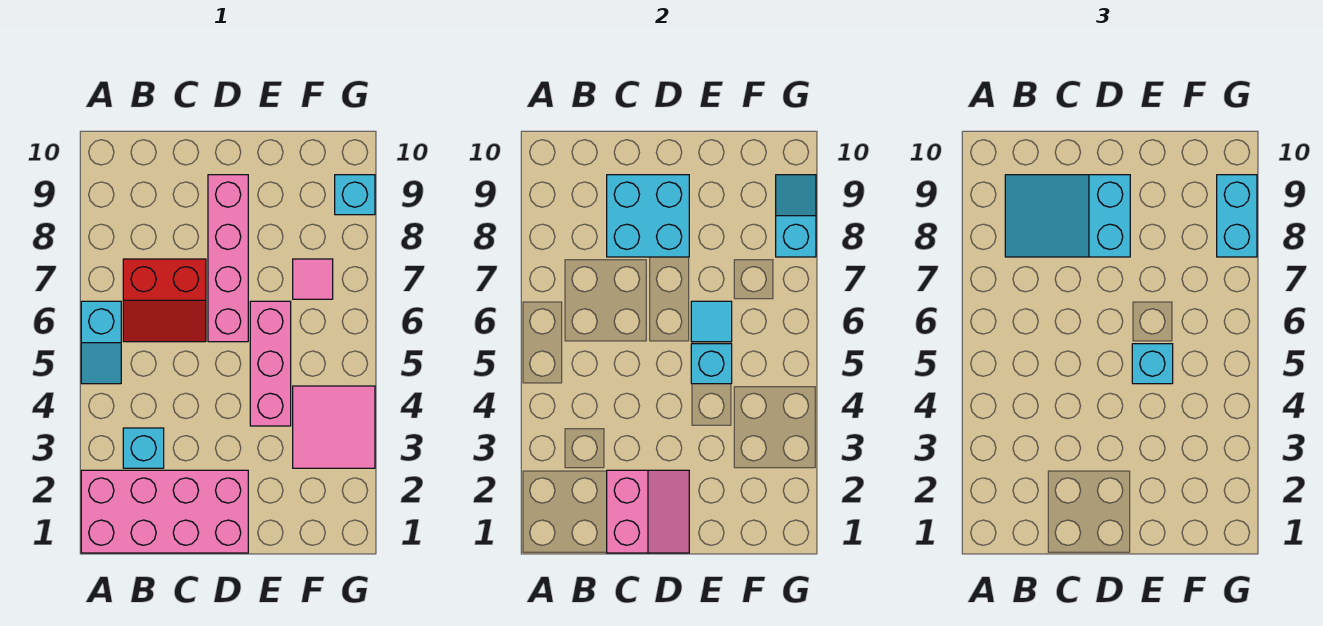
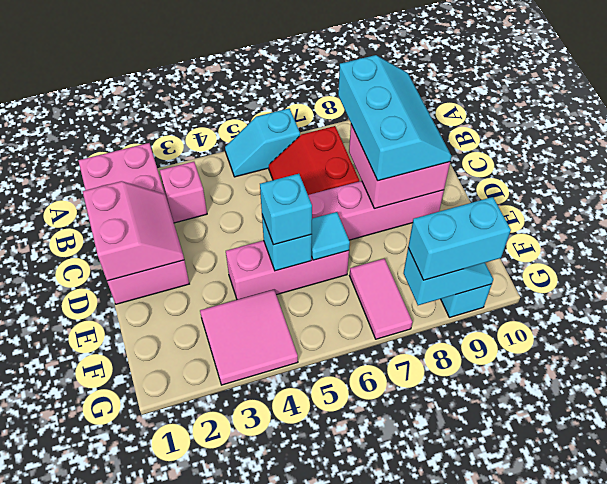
cyan brick B3 level 1 -> pink brick B3 level 1
cyan slope B8:D9 level 3 top D -> cyan slope B8:D9 level 3 top 8
pink slope C1:D2 level 2 top C -> pink slope C1:D2 level 2 top 1
cyan brick C8:D9 level 2 -> pink brick C8:D9 level 2
pink tile F7 level 1 -> pink tile F7:G7 level 1

